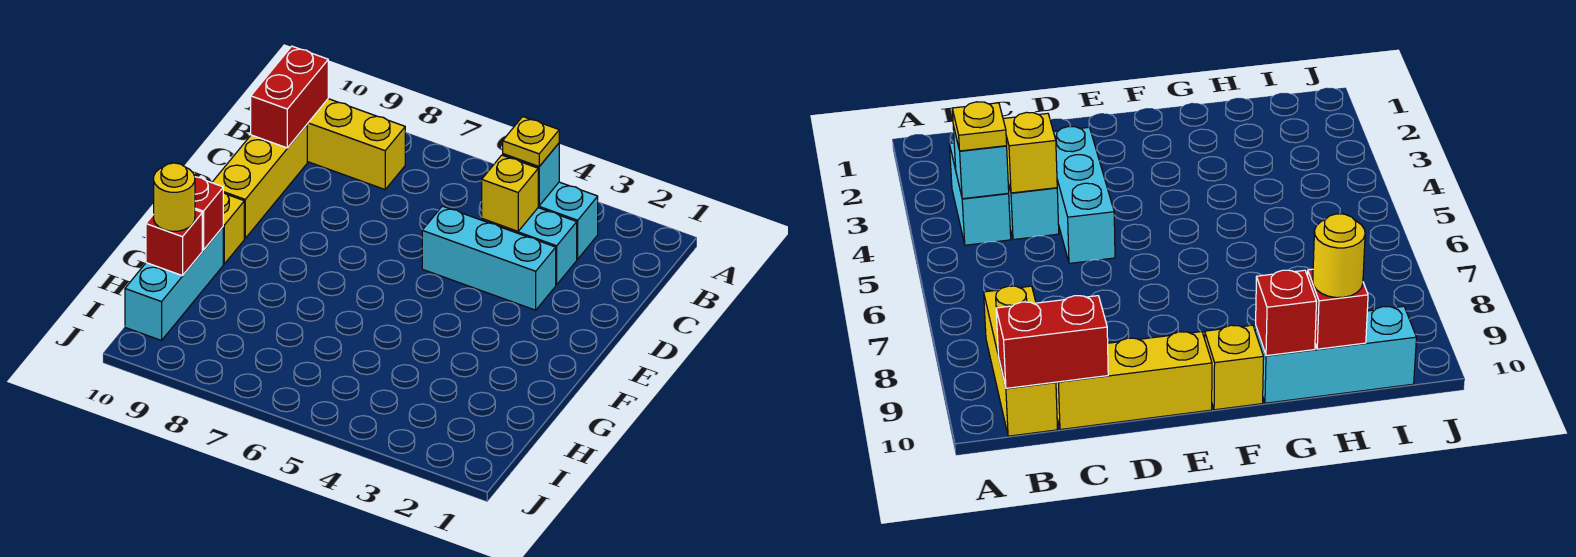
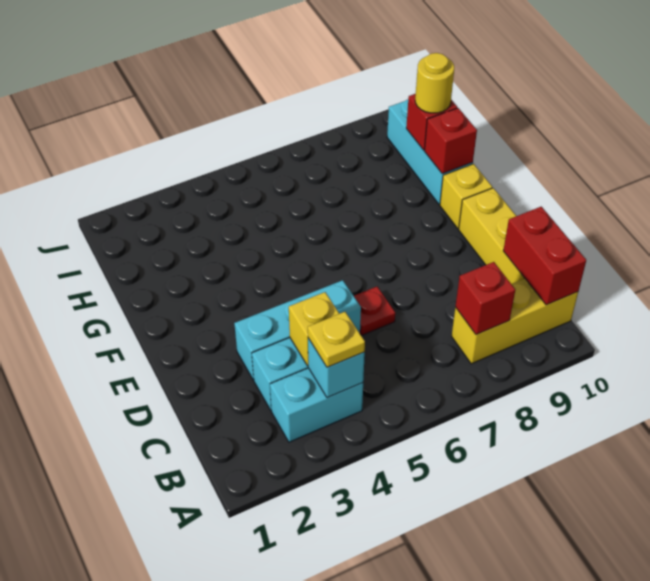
none -> red brick B8 level 2
none -> red plate D6 level 1

